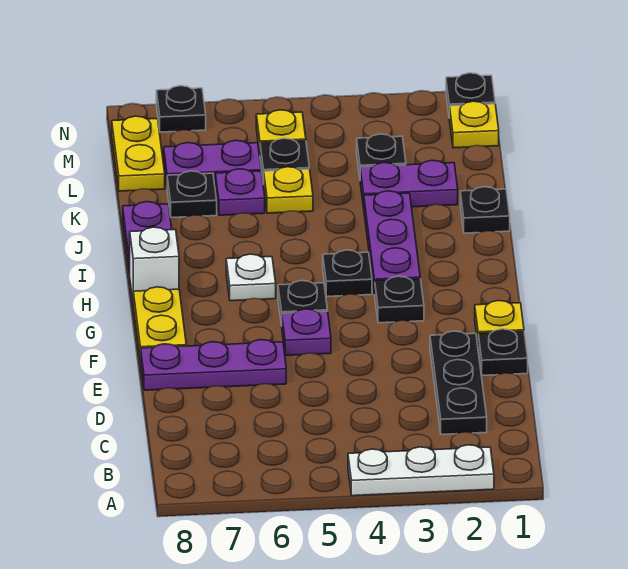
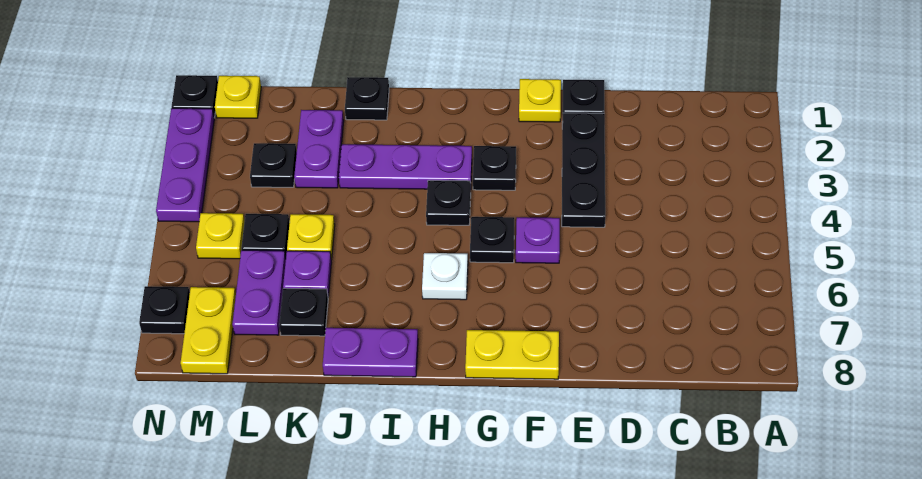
white plate A2:A4 level 1 -> none
black plate C2:E2 level 1 -> black plate E2:E4 level 1
purple plate E6:E8 level 1 -> purple plate N2:N4 level 1
white brick H8 level 1 -> none
yellow plate L8:M8 level 1 -> yellow plate M7:M8 level 1

